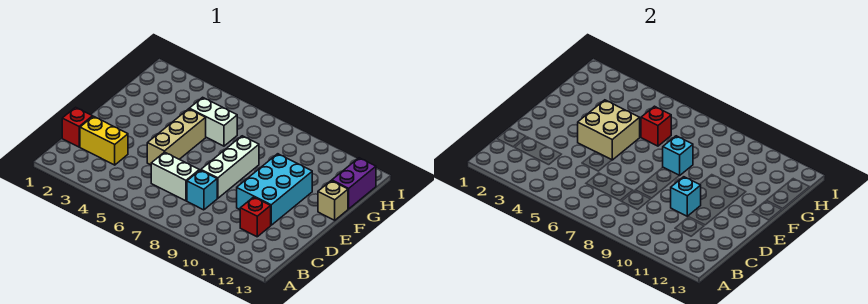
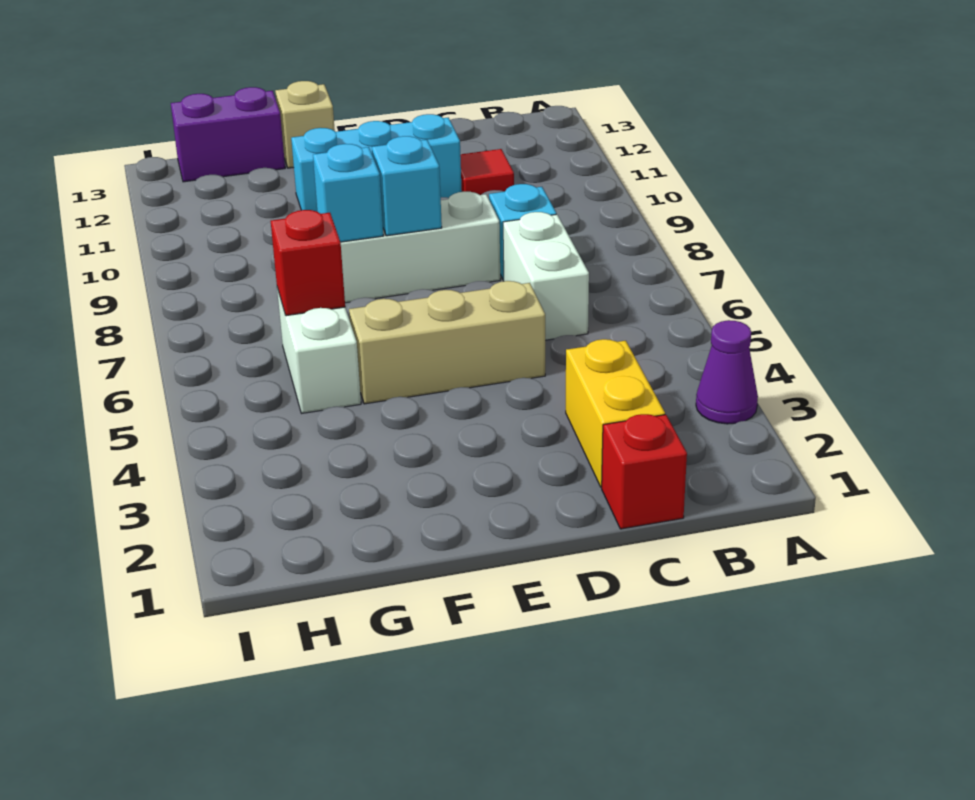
none -> purple cone A3 level 1
red brick C11 level 1 -> red tile C11 level 1
cyan brick D10:F11 level 1 -> cyan brick D11:F11 level 1
cyan brick D10 level 2 -> cyan brick E8 level 2
tan brick E4:F5 level 2 -> none

